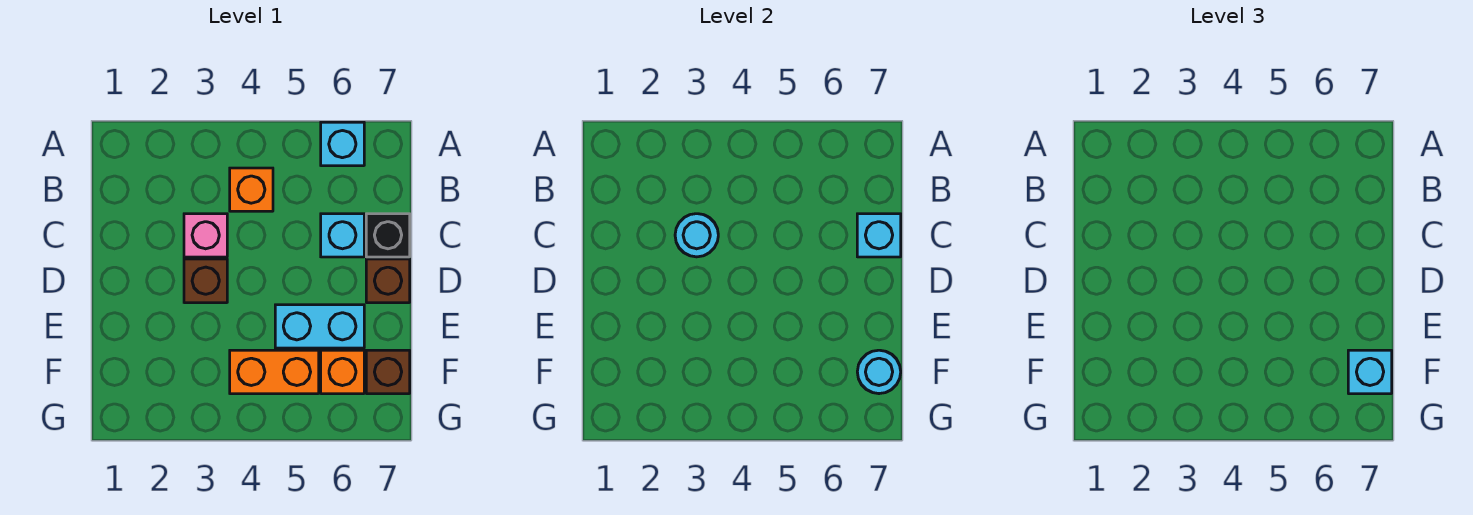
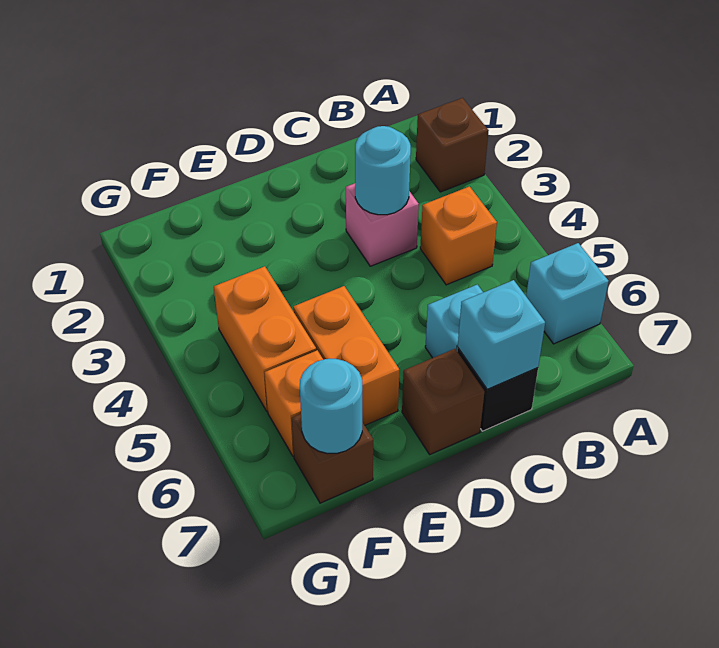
brown brick D3 level 1 -> brown brick A2 level 1
cyan brick E5:E6 level 1 -> orange brick E5:E6 level 1
cyan brick F7 level 3 -> none

